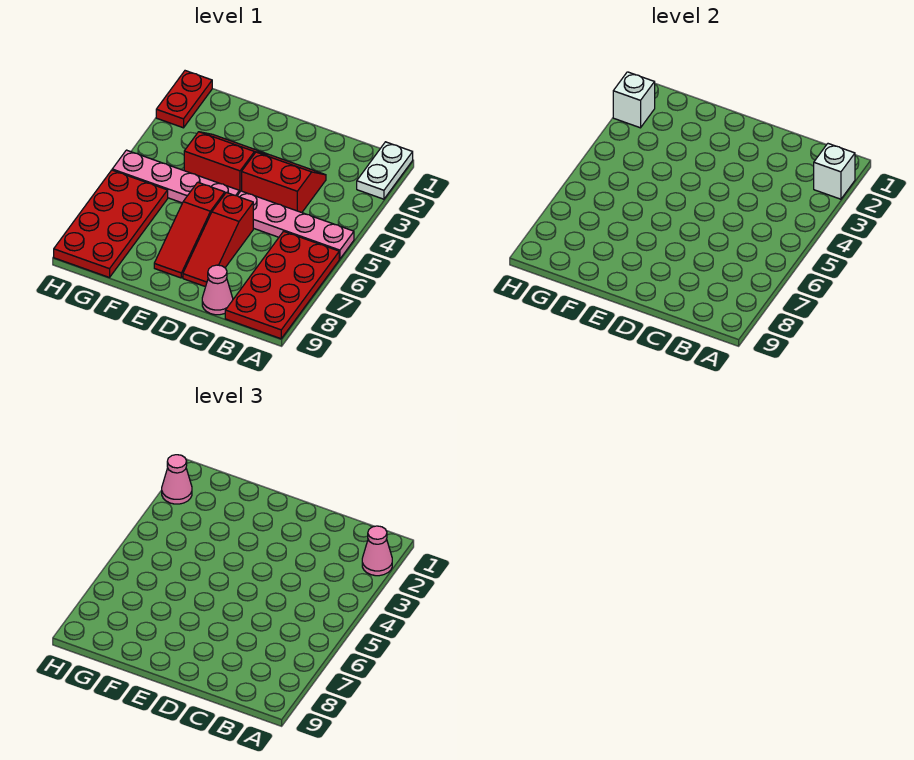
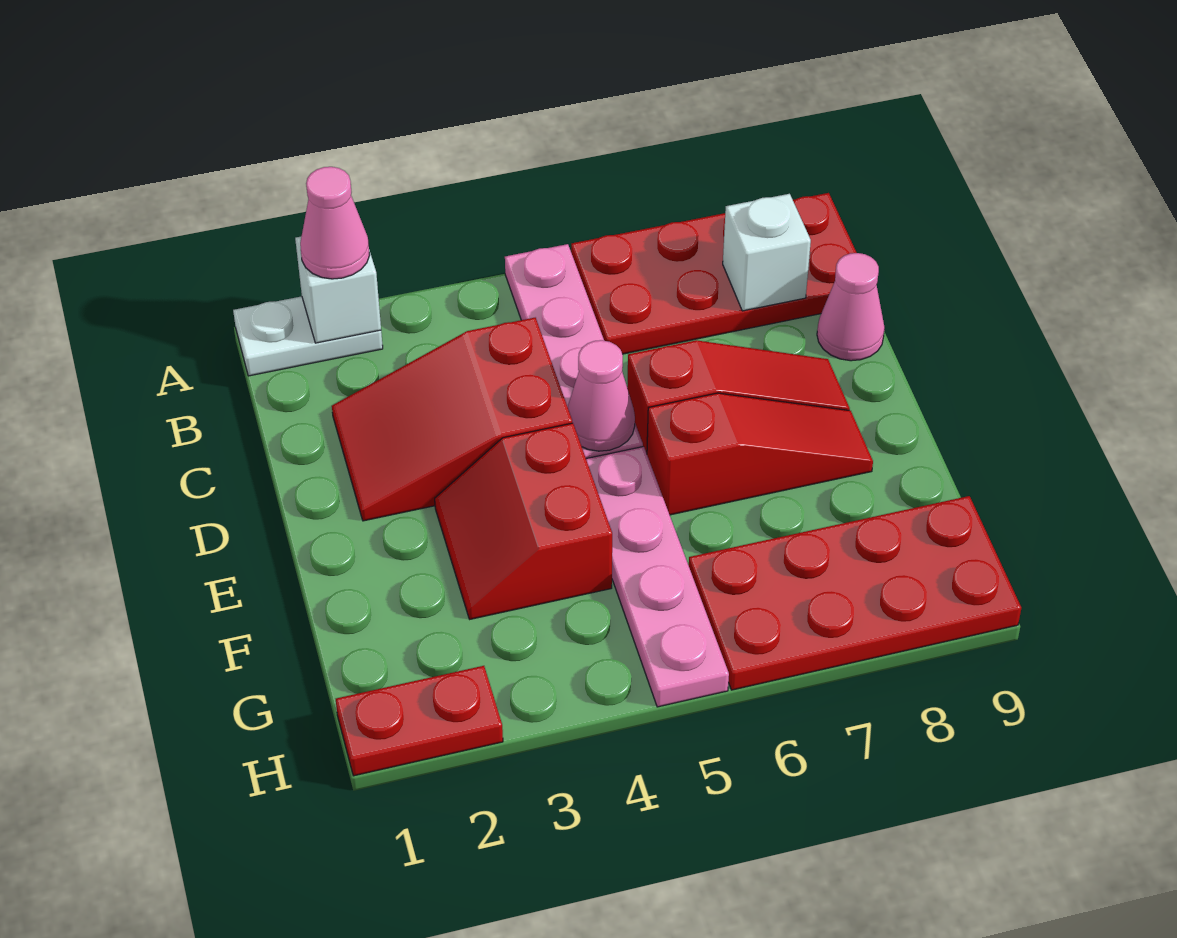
red slope C3:D4 level 1 top 4 -> red slope C2:D4 level 1 top 4
white brick H2 level 2 -> white brick B8 level 2
pink cone H2 level 3 -> pink cone D5 level 2

